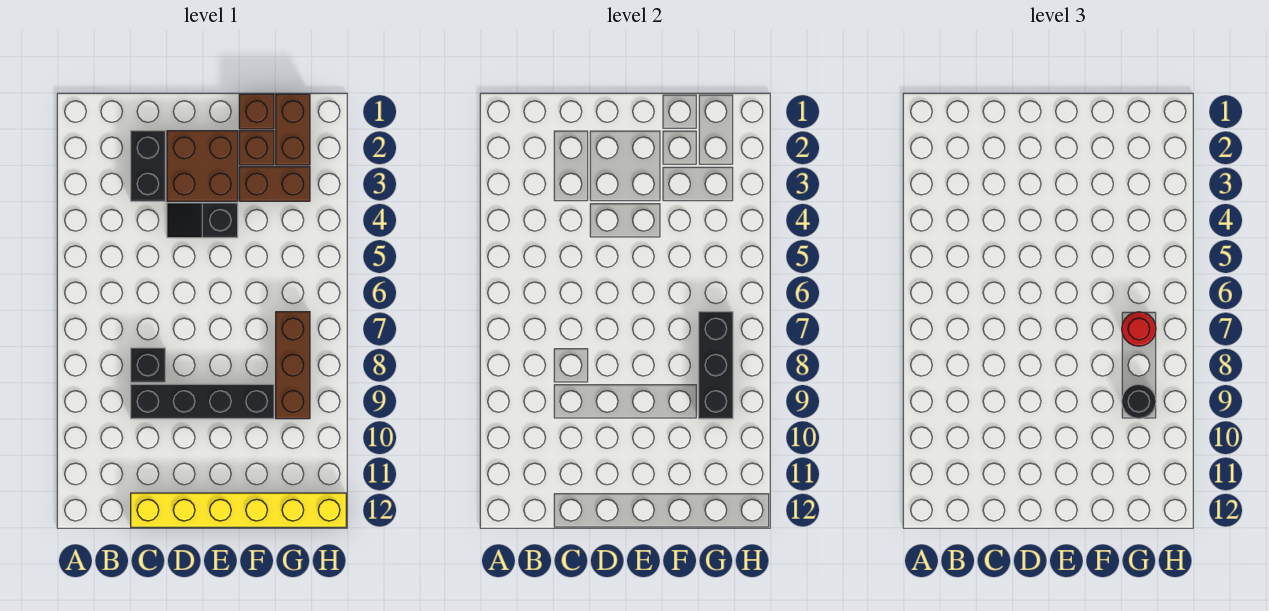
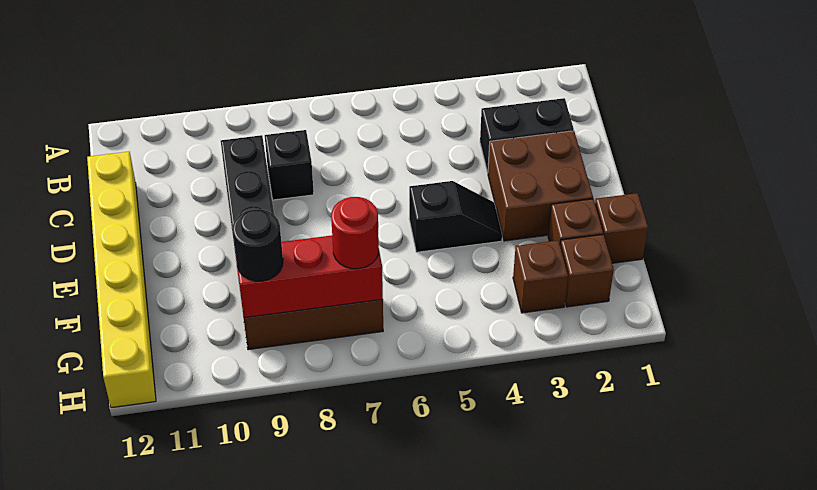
black slope D4:E4 level 1 top E -> black slope E4:E5 level 1 top 5
brown brick F3:G3 level 1 -> brown brick G3 level 1
brown brick G1:G2 level 1 -> brown brick G2 level 1
black brick G7:G9 level 2 -> red brick G7:G9 level 2

